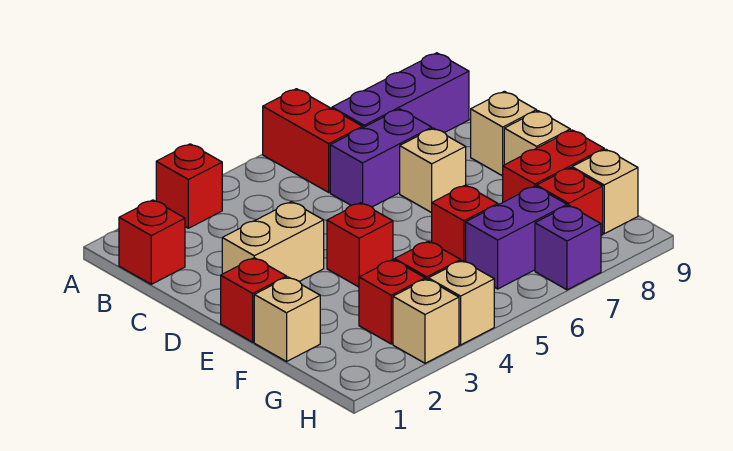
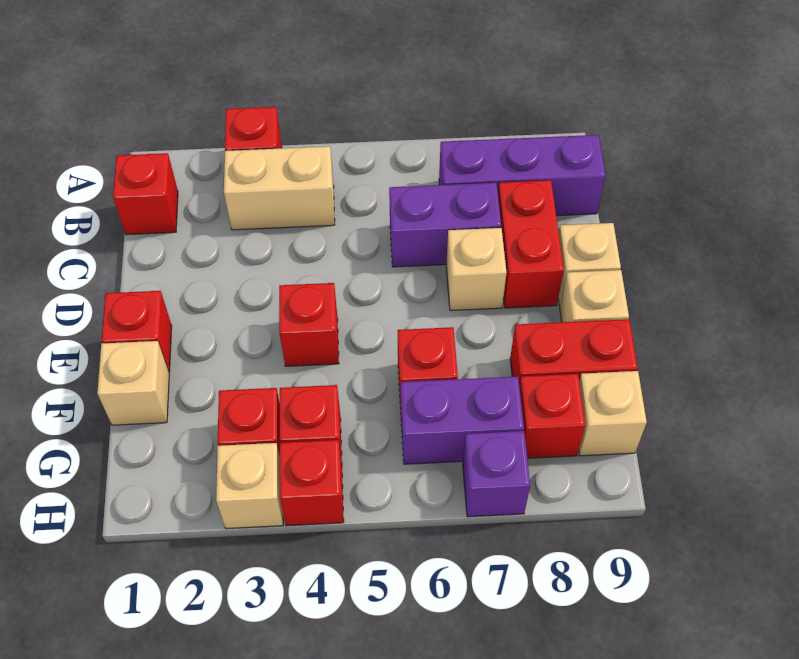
red brick A6:B6 level 1 -> red brick C8:D8 level 1
tan brick D2:D3 level 1 -> tan brick B3:B4 level 1
tan brick H4 level 1 -> red brick H4 level 1

